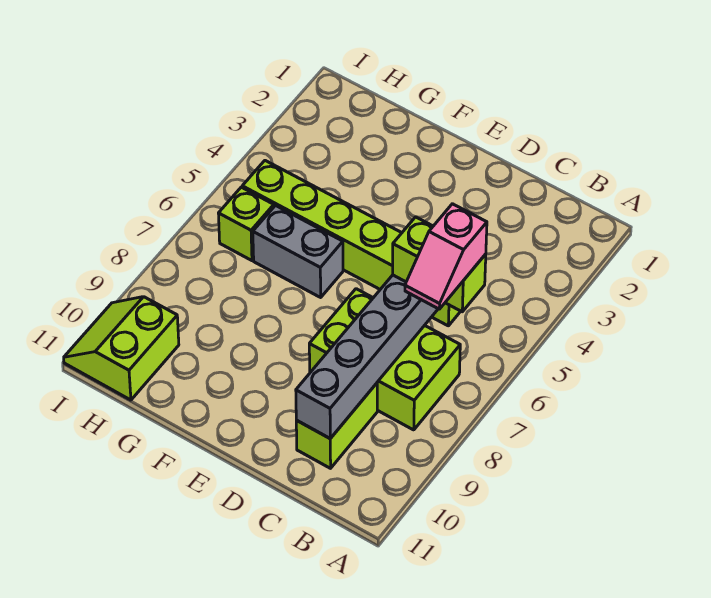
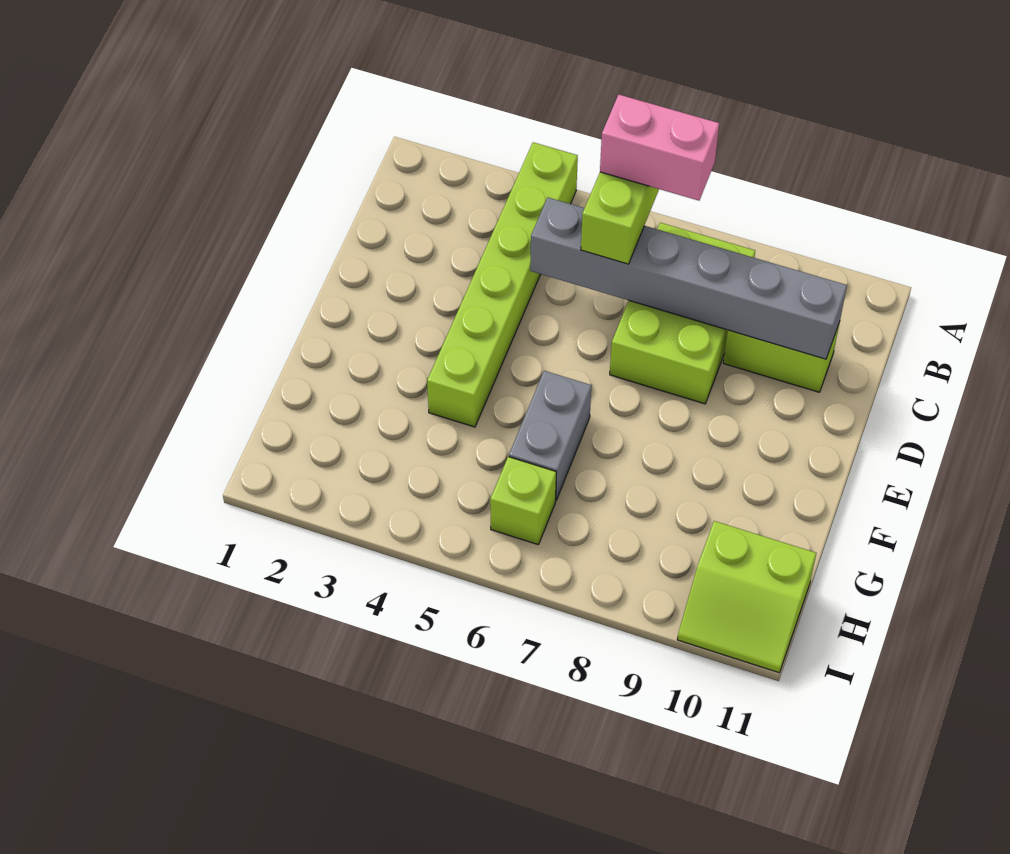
pink slope B6:B7 level 4 top 6 -> pink brick B6:B7 level 4
lime brick C5:H5 level 1 -> lime brick A4:F4 level 1

